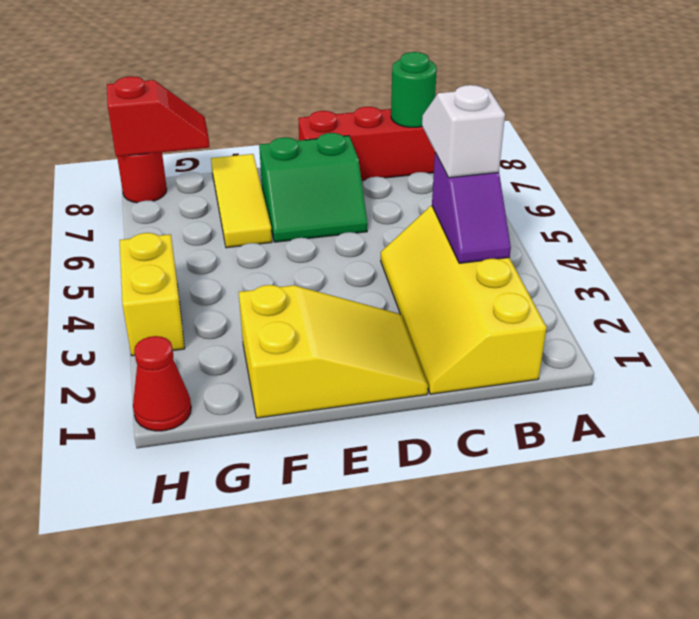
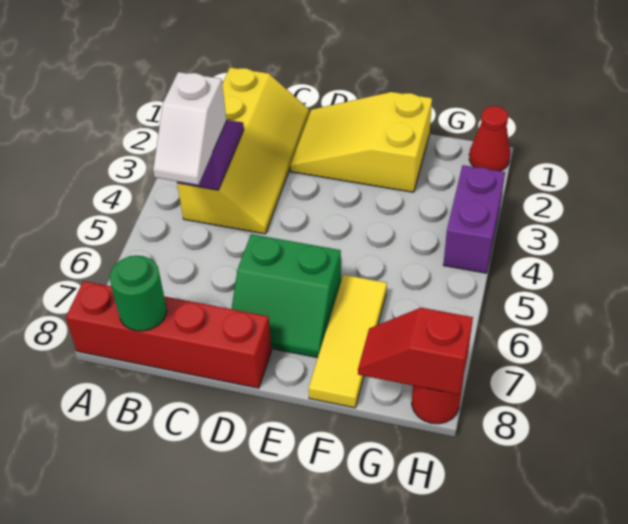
green slope D6:E7 level 1 top 7 -> green slope D6:E7 level 1 top 6
yellow brick H3:H4 level 1 -> purple brick H3:H4 level 1

